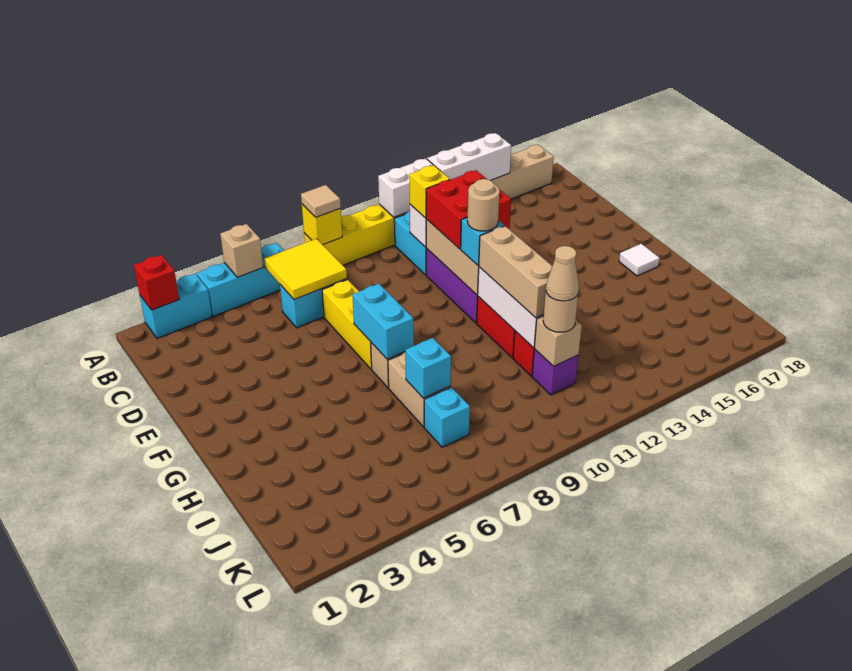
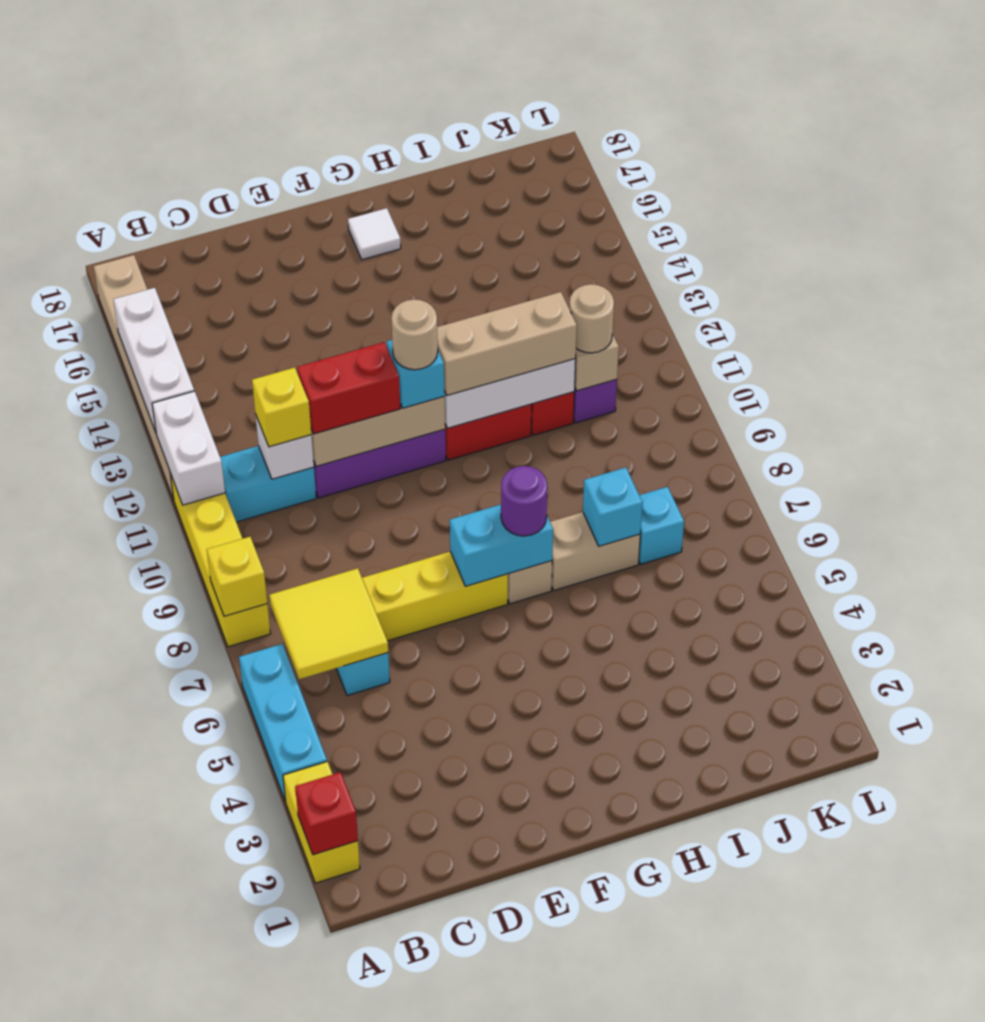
cyan brick A2:A3 level 1 -> yellow brick A2:A3 level 1
tan brick A5 level 2 -> none
tan tile A8 level 3 -> none
red brick D11:E12 level 3 -> red brick D11:E11 level 3
none -> purple round brick G7 level 3
tan cone J11 level 4 -> none

